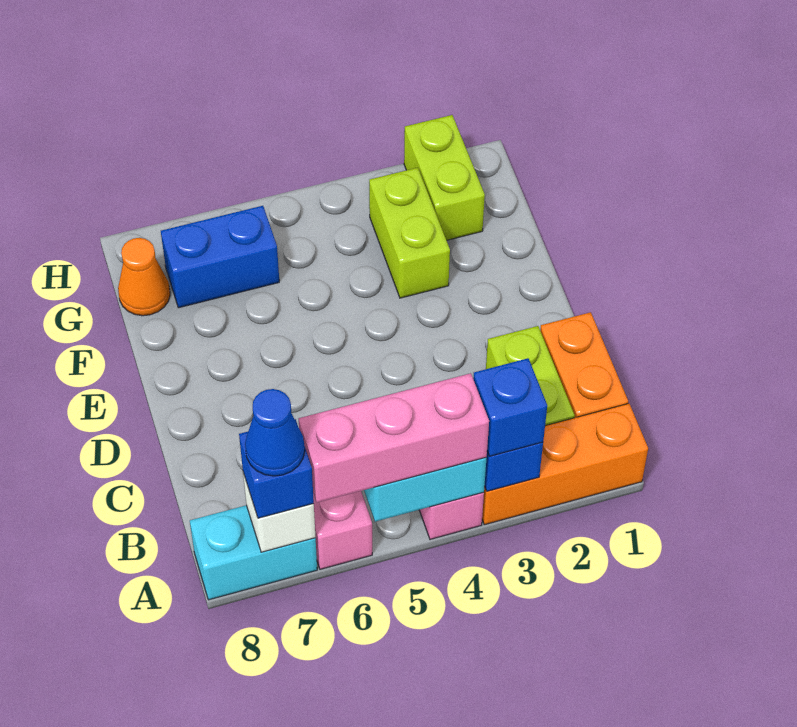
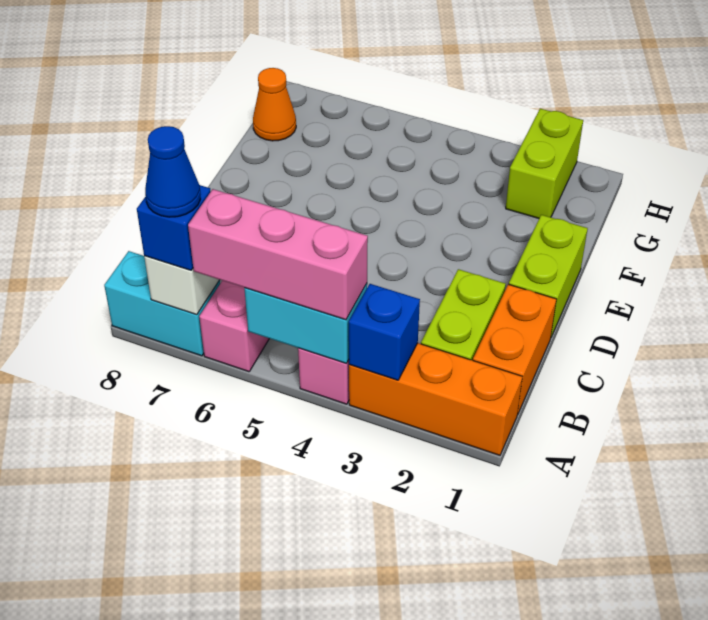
blue brick A3 level 3 -> none
lime brick F3:G3 level 1 -> lime brick D1:E1 level 1
blue brick G6:G7 level 1 -> none

